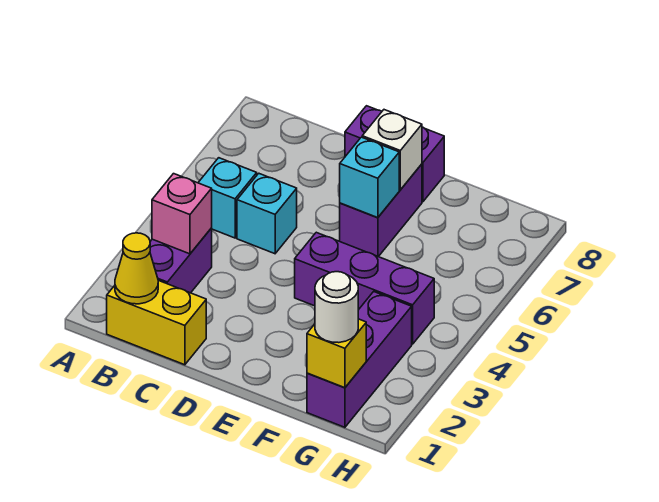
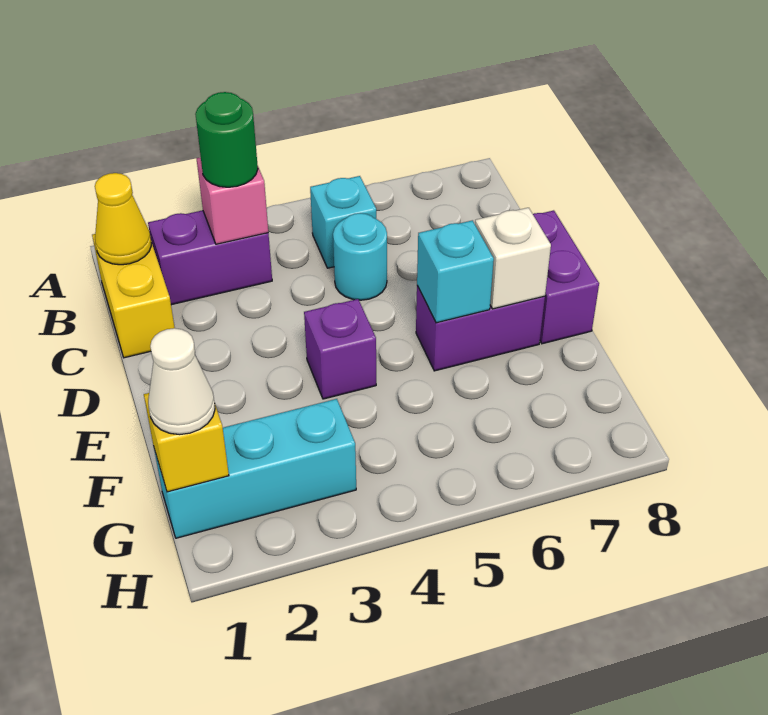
none -> green round brick B3 level 3
cyan brick C5 level 1 -> cyan round brick C5 level 1
purple brick E4:G4 level 1 -> purple brick E4 level 1
purple brick G1:G3 level 1 -> cyan brick G1:G3 level 1
white round brick G1 level 3 -> white cone G1 level 3

